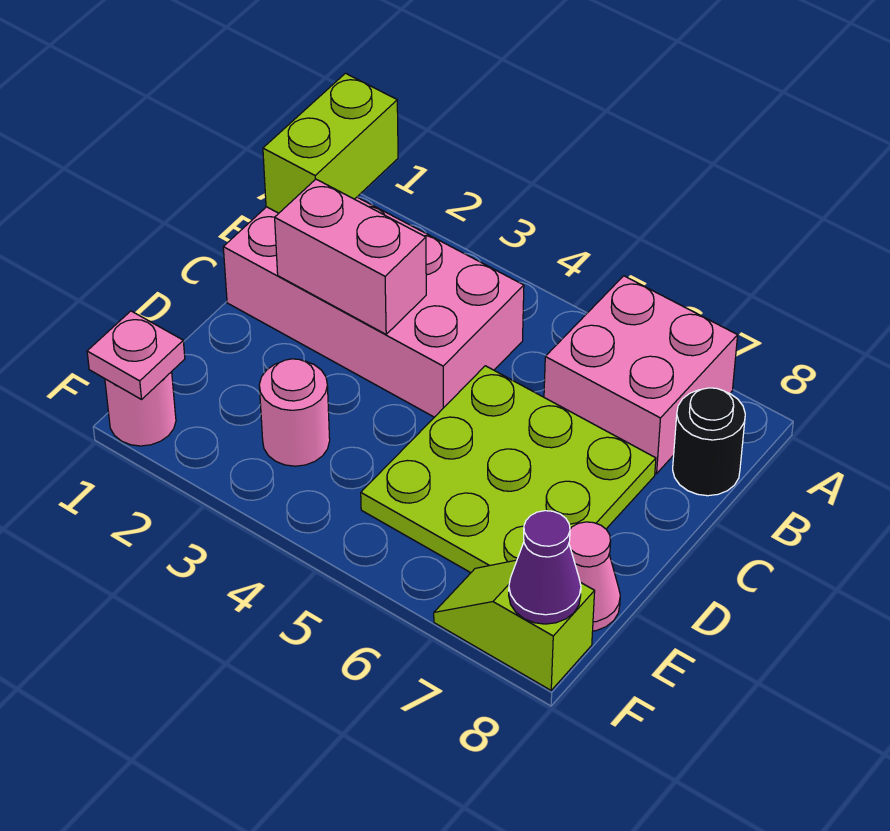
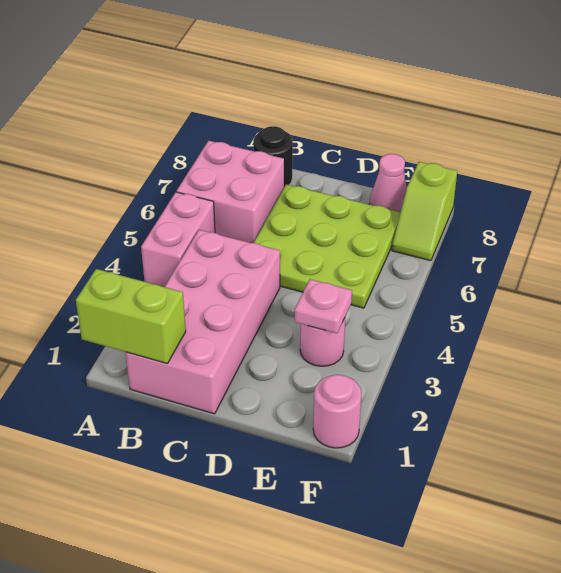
pink brick C2:C3 level 2 -> pink brick A4:A5 level 1
pink plate F1 level 2 -> pink plate E3 level 2
purple cone F8 level 2 -> none

